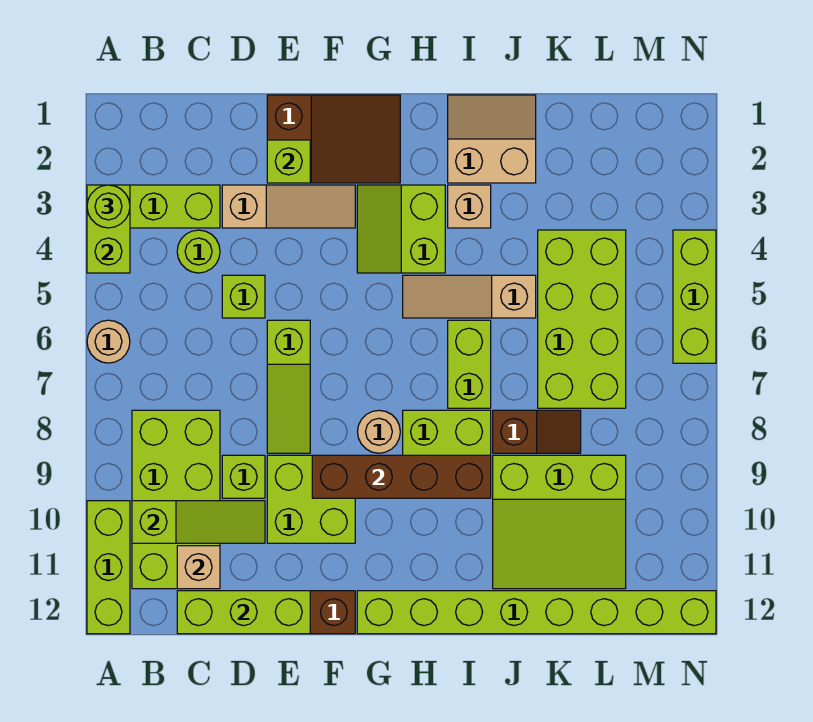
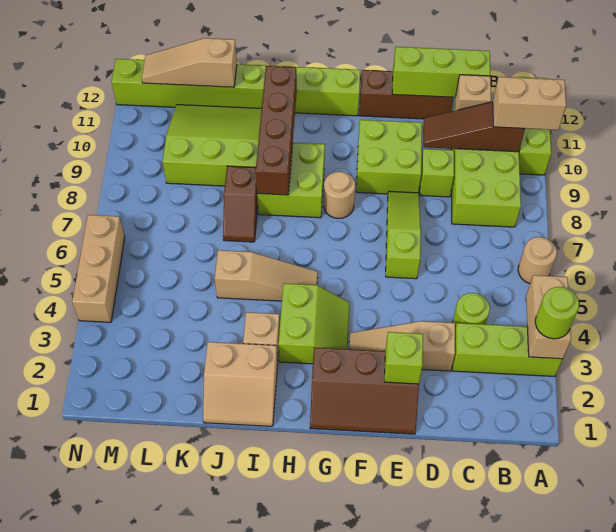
lime brick A3:A4 level 2 -> tan brick A3:A4 level 2
none -> tan brick A10:B10 level 3
lime slope B10:D10 level 2 top B -> brown slope B10:D10 level 2 top B
lime brick D5 level 1 -> none
brown slope E1:G2 level 1 top E -> brown slope E1:G2 level 1 top 2
brown brick F9:I9 level 2 -> brown brick I8:I11 level 2
lime brick I6:I7 level 1 -> none
brown slope J8:K8 level 1 top J -> brown slope J7:J8 level 1 top 8
lime brick K4:L7 level 1 -> none
none -> tan slope K12:M12 level 2 top K
lime brick N4:N6 level 1 -> tan brick N4:N6 level 1

